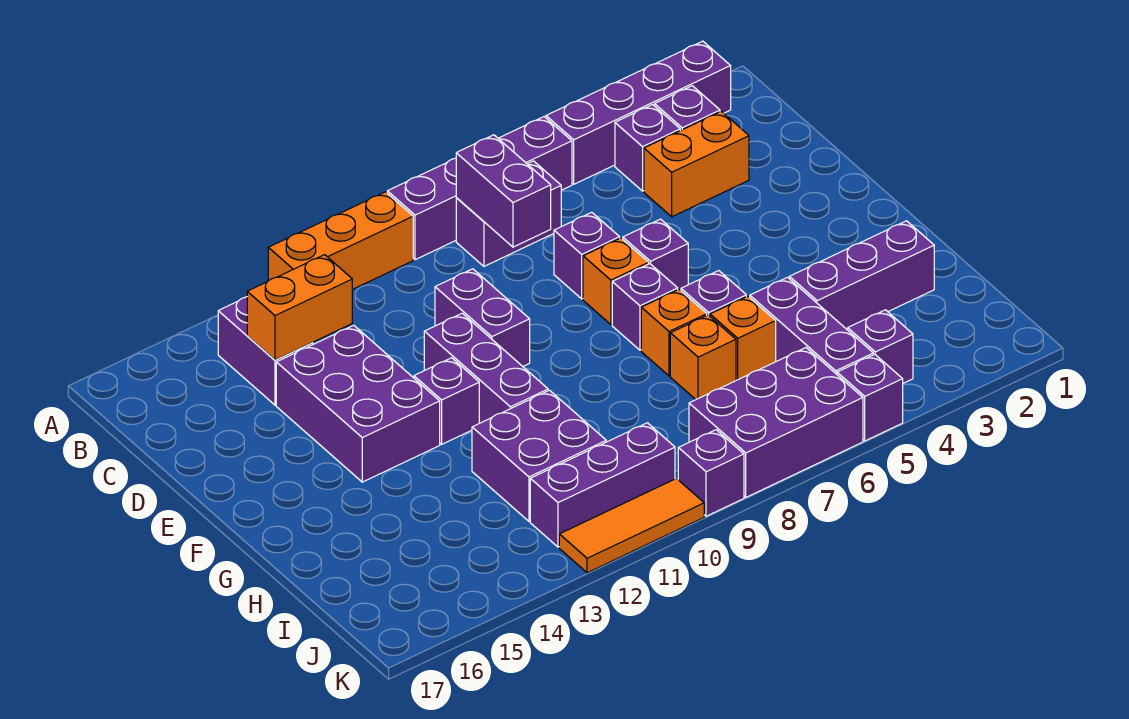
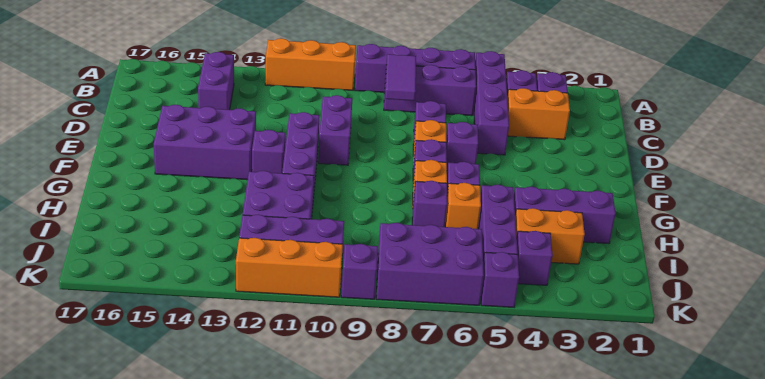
purple brick A2:A5 level 1 -> purple brick A5:D5 level 1
purple brick B7:B8 level 1 -> purple brick B6:B8 level 1
purple brick B8:C8 level 2 -> purple tile B8:C8 level 2
orange brick C13:C14 level 2 -> orange brick I3:I4 level 1
purple brick D13:F14 level 1 -> purple brick E13:F15 level 1
orange brick H7 level 1 -> purple brick H7 level 1
orange tile K10:K12 level 1 -> orange brick K10:K12 level 1

